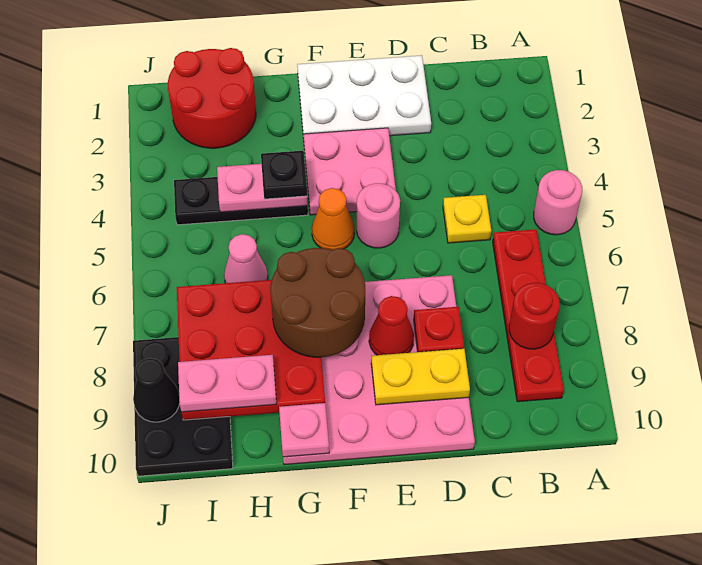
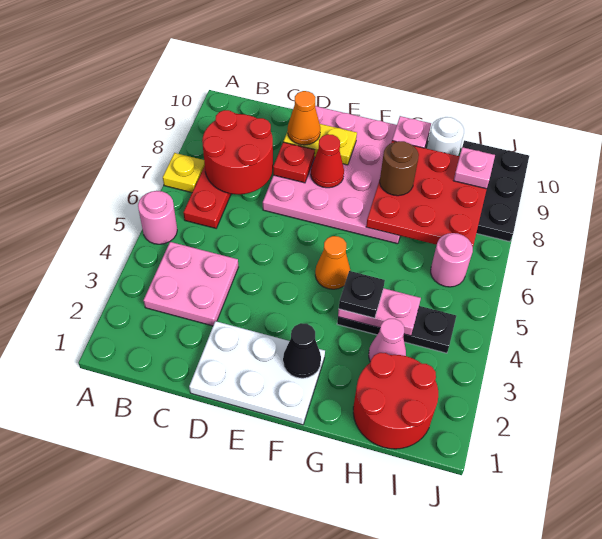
red round brick B8 level 2 -> red round brick B7:C8 level 2
yellow plate C5 level 1 -> yellow plate A7 level 1
none -> orange cone D9 level 3
pink plate E3:F4 level 1 -> pink plate B3:C4 level 1
pink round brick E5 level 1 -> pink round brick I6 level 1
brown round brick F7:G8 level 3 -> brown round brick G8 level 3
pink cone H6 level 1 -> pink cone H3 level 1
pink plate H9:I9 level 3 -> pink plate I9 level 3
none -> white round brick H10 level 1
black cone J9 level 2 -> black cone F2 level 2

